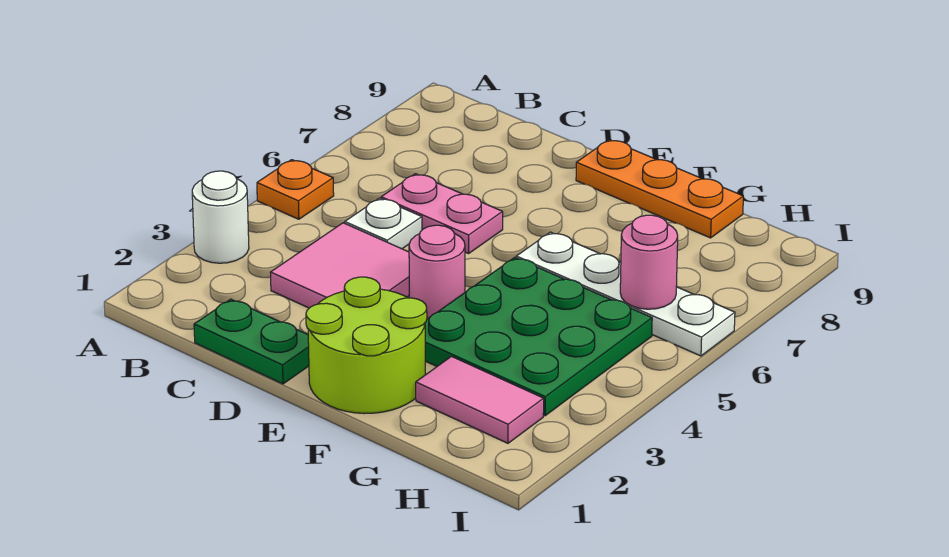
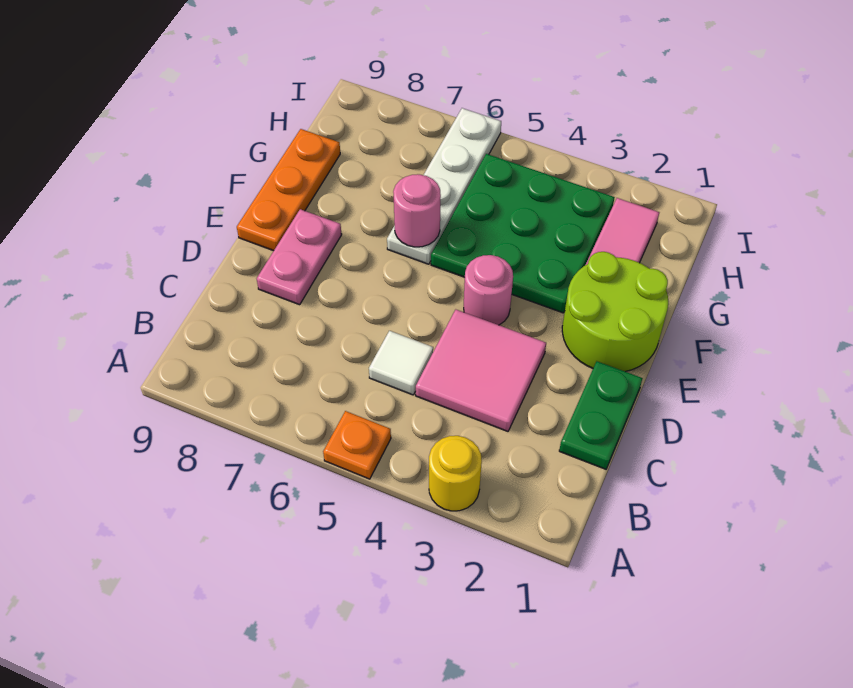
white round brick A3 level 1 -> yellow round brick A3 level 1
white plate C5 level 1 -> white tile C5 level 1
pink plate C6:D6 level 1 -> pink plate D8:E8 level 1
pink round brick H6 level 2 -> pink round brick F6 level 2

